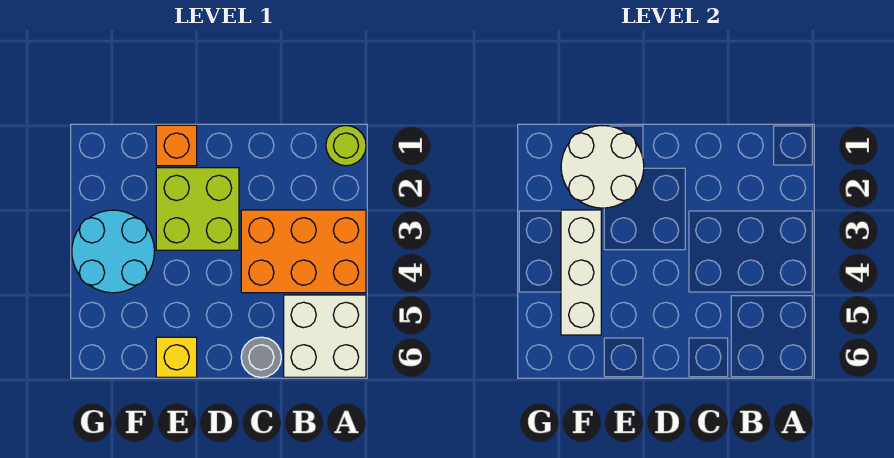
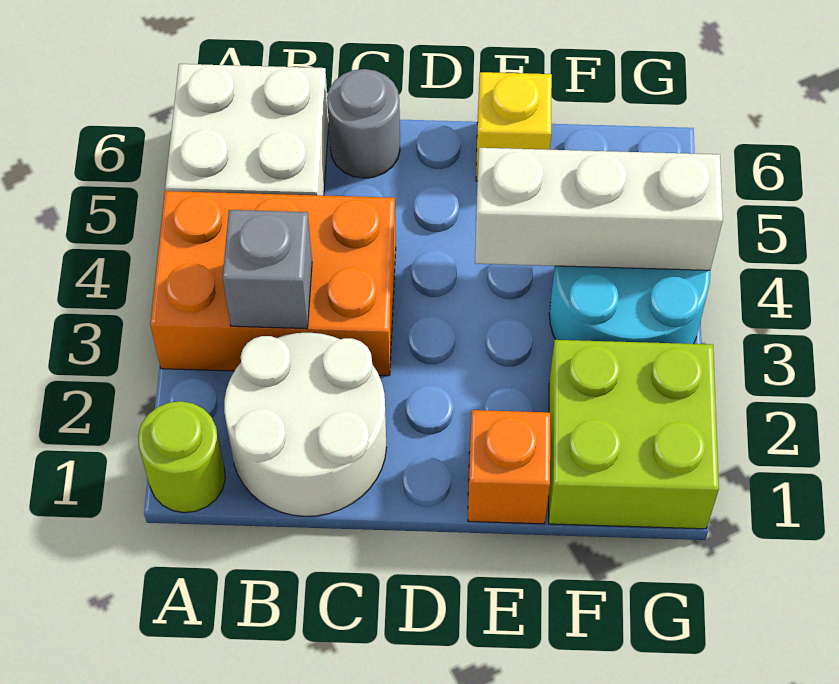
none -> grey brick B3 level 2
lime brick D2:E3 level 1 -> lime brick F1:G2 level 1
white round brick E1:F2 level 2 -> white round brick B1:C2 level 1
white brick F3:F5 level 2 -> white brick E4:G4 level 2

